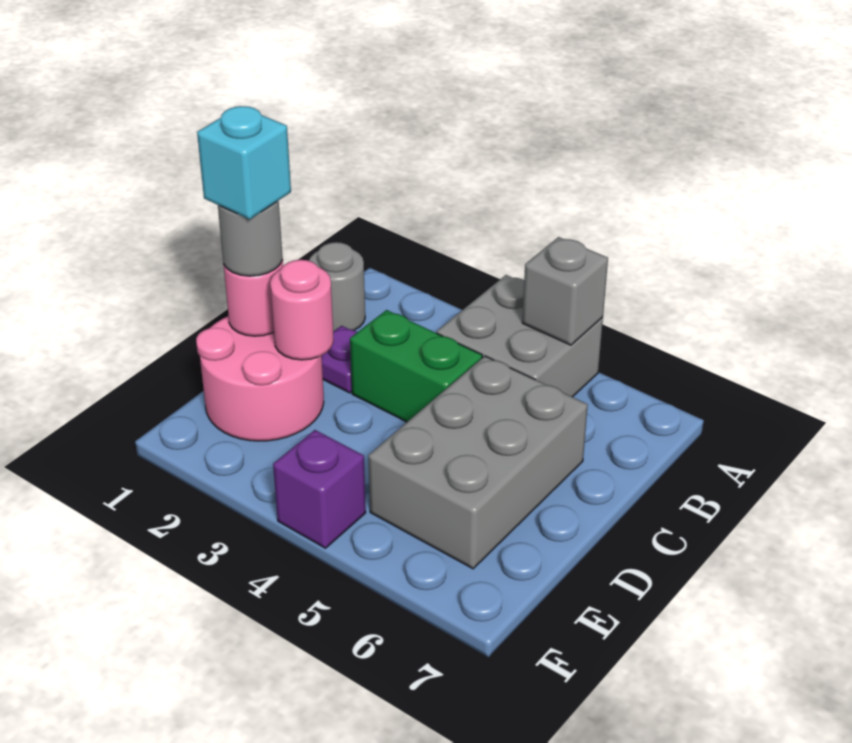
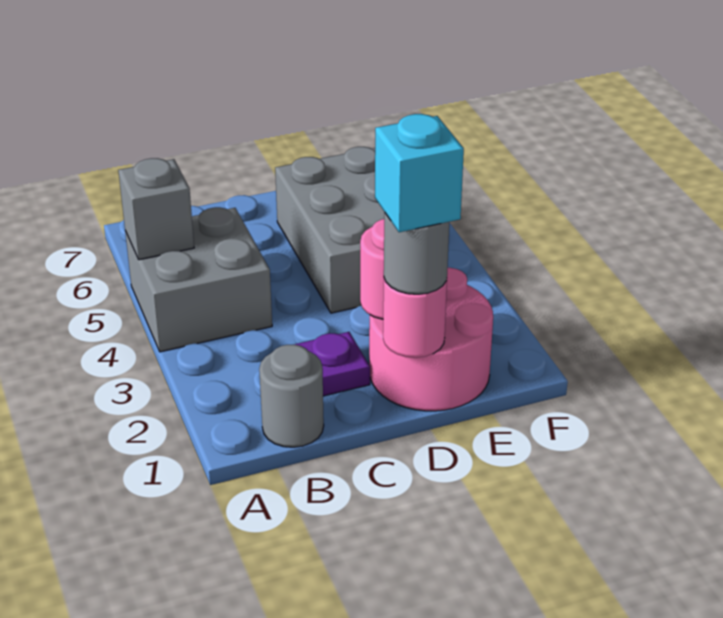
green brick C3:C4 level 1 -> none
grey brick C5:E6 level 1 -> grey brick D4:E6 level 1
purple brick F4 level 1 -> none

